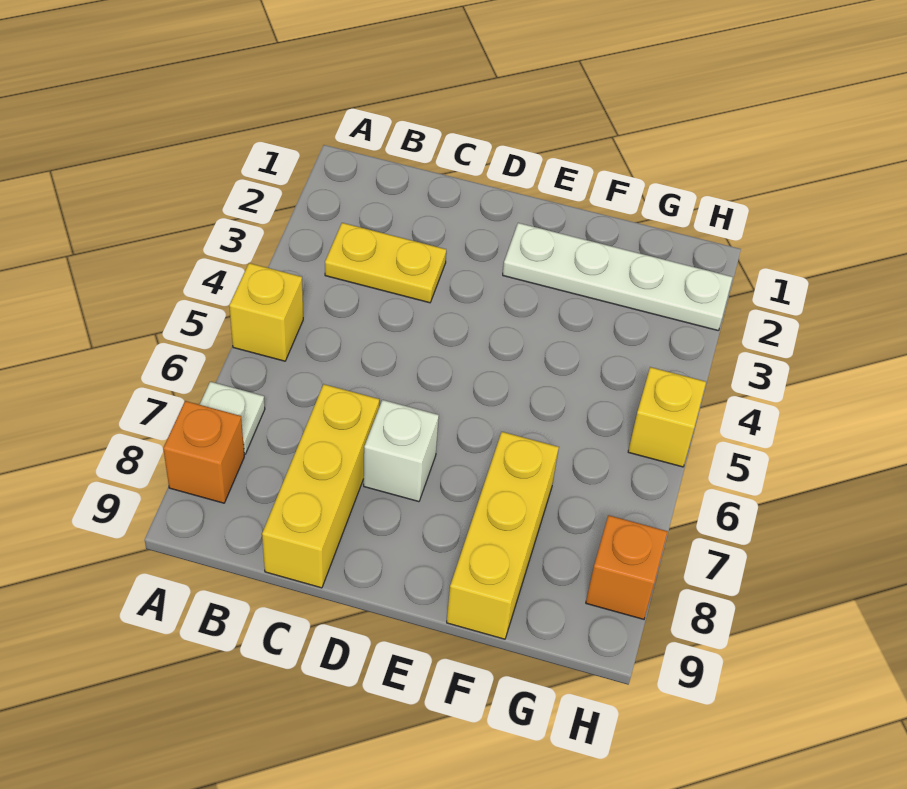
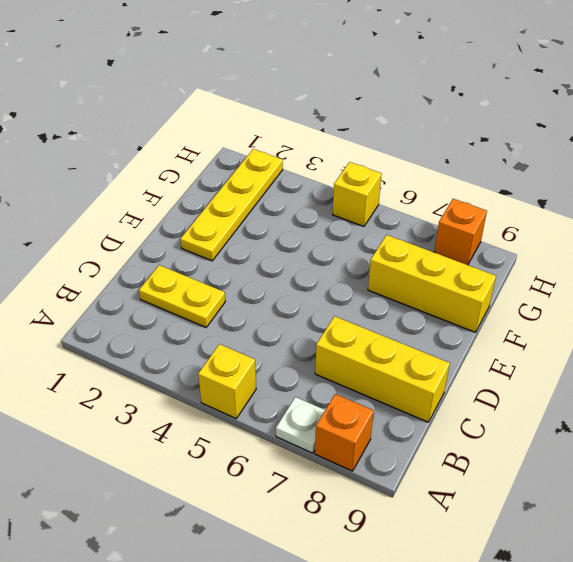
yellow plate B3:C3 level 1 -> yellow plate C2:C3 level 1
white brick D7 level 1 -> none
white plate E2:H2 level 1 -> yellow plate E2:H2 level 1

